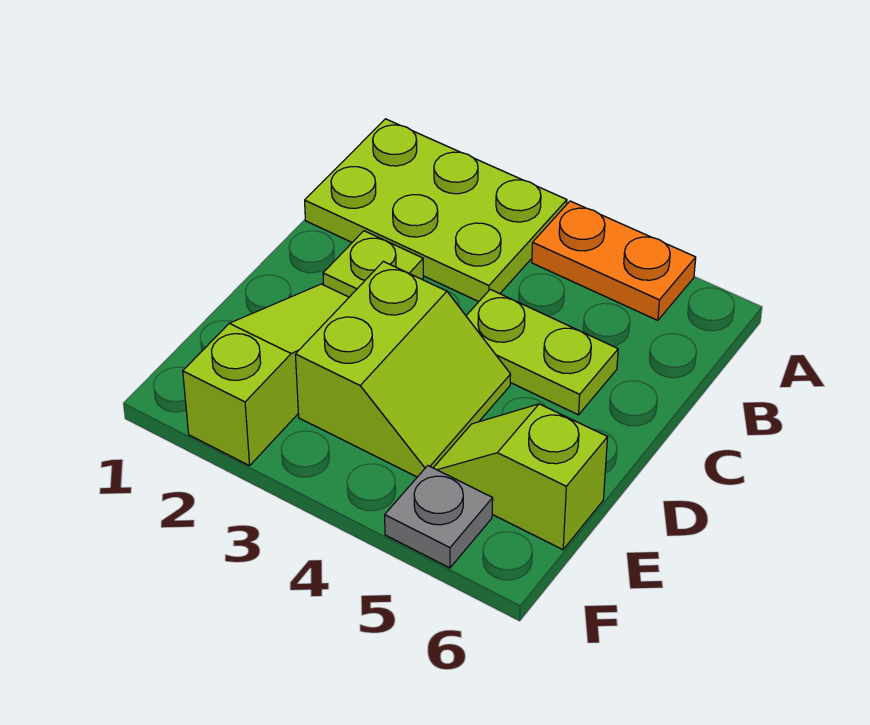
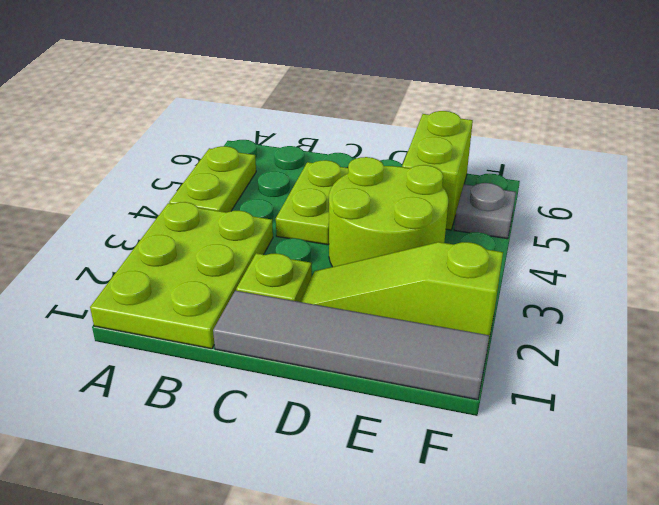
orange plate A4:A5 level 1 -> lime plate A4:A5 level 1
none -> grey tile C1:F1 level 1
lime slope D3:E4 level 1 top 3 -> lime round brick D3:E4 level 1
lime slope E5:E6 level 1 top 6 -> lime brick E5:E6 level 1

